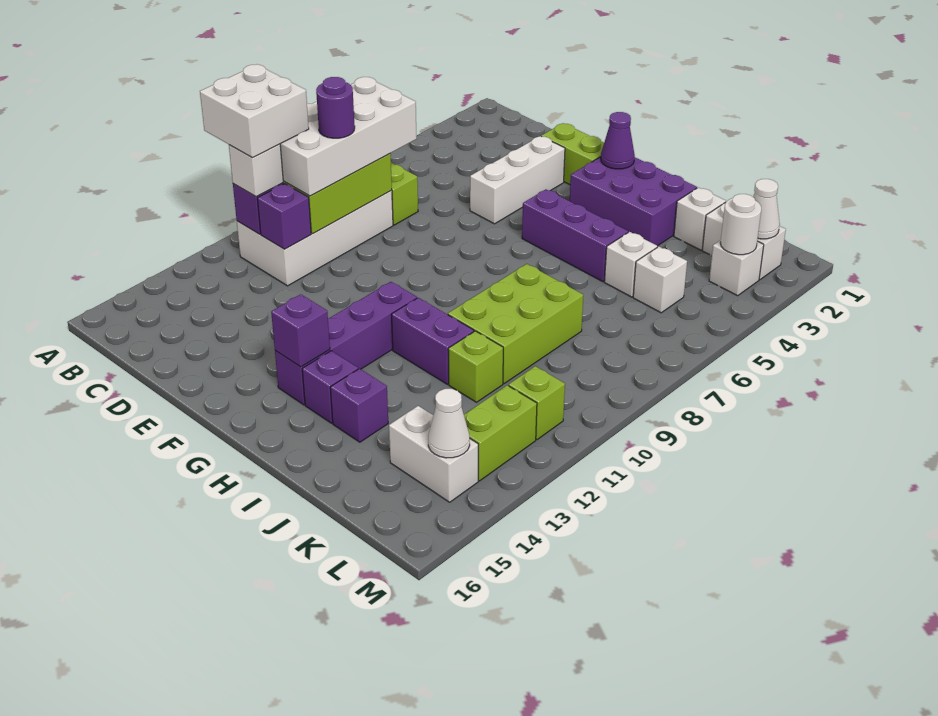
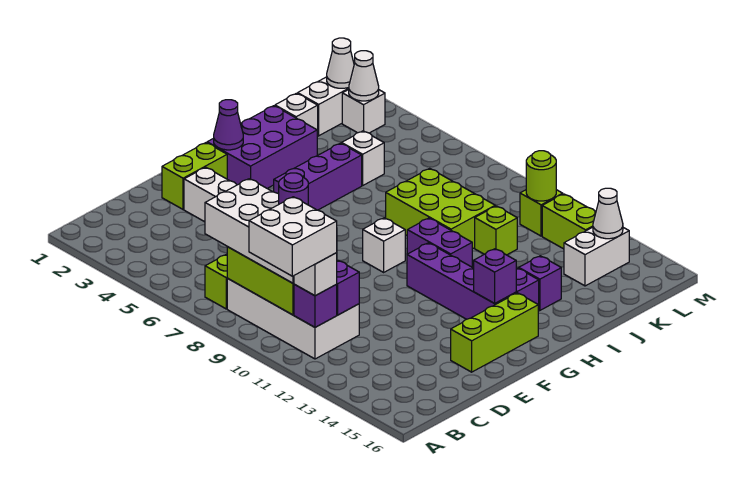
none -> lime brick E15:G15 level 1
purple brick H11:I11 level 1 -> purple brick H10:H11 level 1
white brick K5 level 1 -> white brick G9 level 1
white round brick L3 level 2 -> white cone L3 level 2
none -> lime round brick L11 level 2

